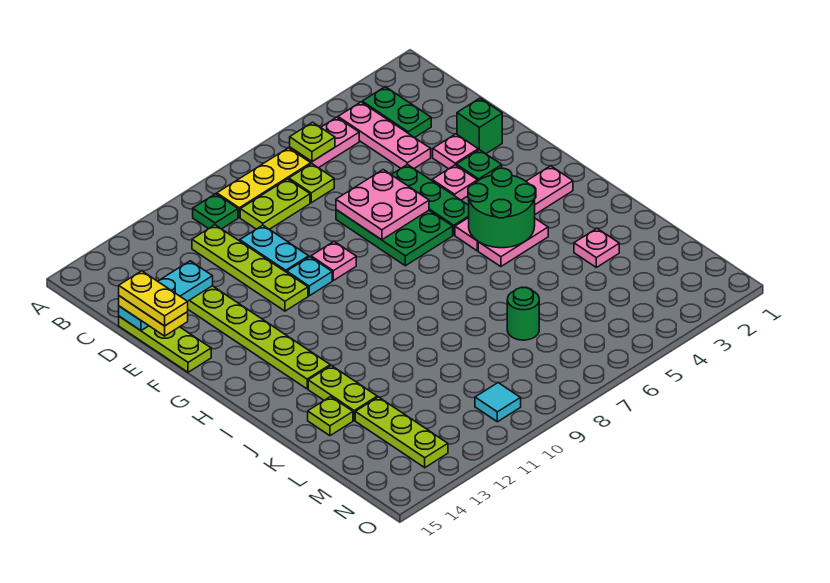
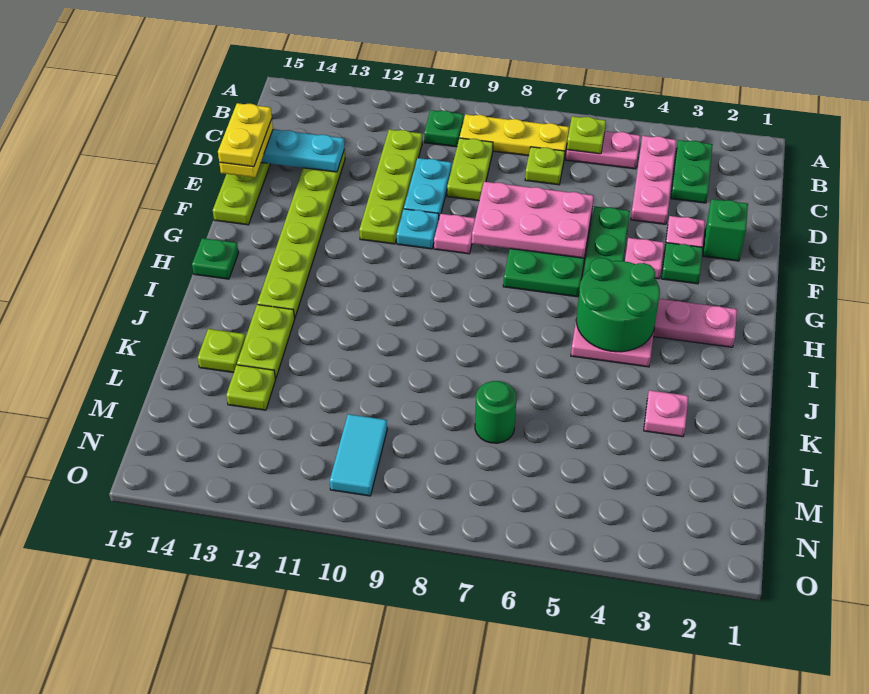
lime plate C8:C9 level 1 -> lime plate C9:D9 level 1
pink plate E6:F7 level 2 -> pink plate E6:F8 level 2
none -> green plate H15 level 1
lime plate L13:N13 level 1 -> lime plate L13 level 1
cyan tile N10 level 1 -> cyan tile M10:N10 level 1

